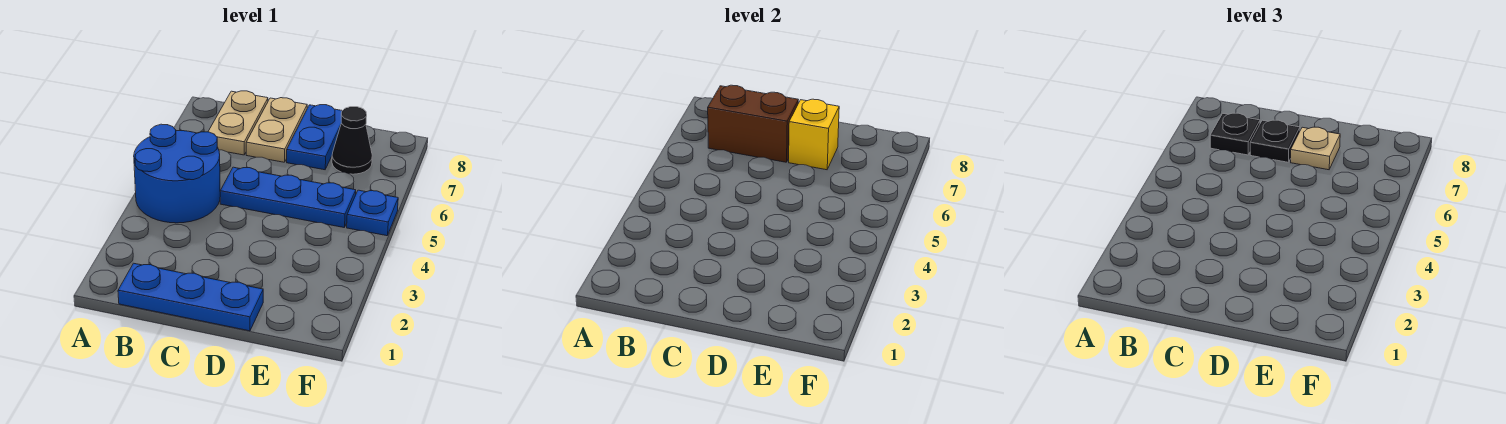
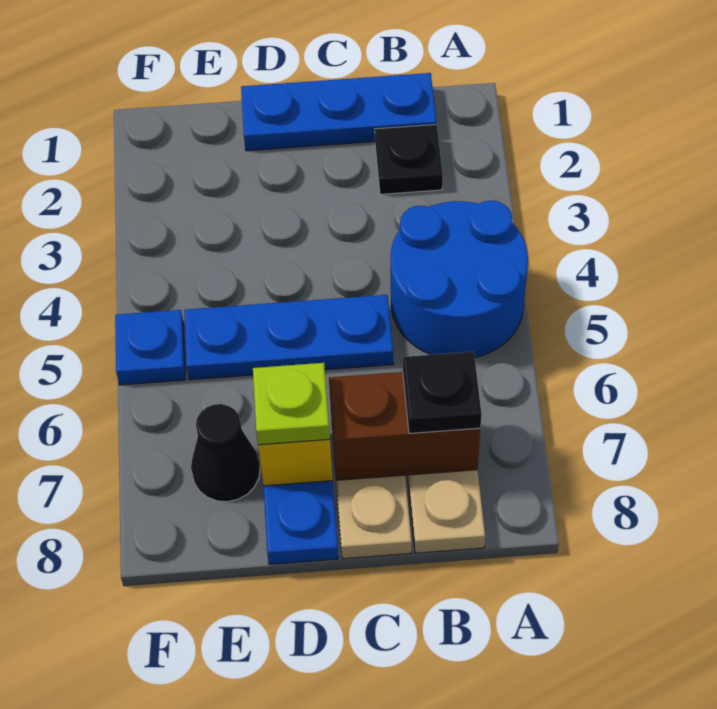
black plate C7 level 3 -> black plate B2 level 1
tan plate D7 level 3 -> lime plate D7 level 3

